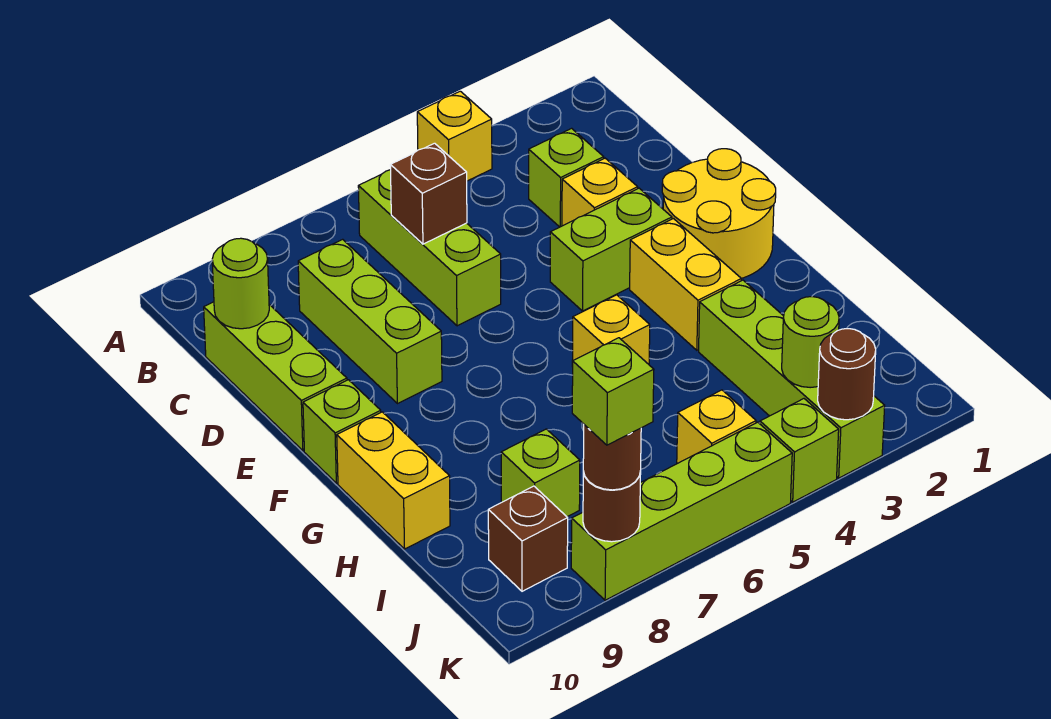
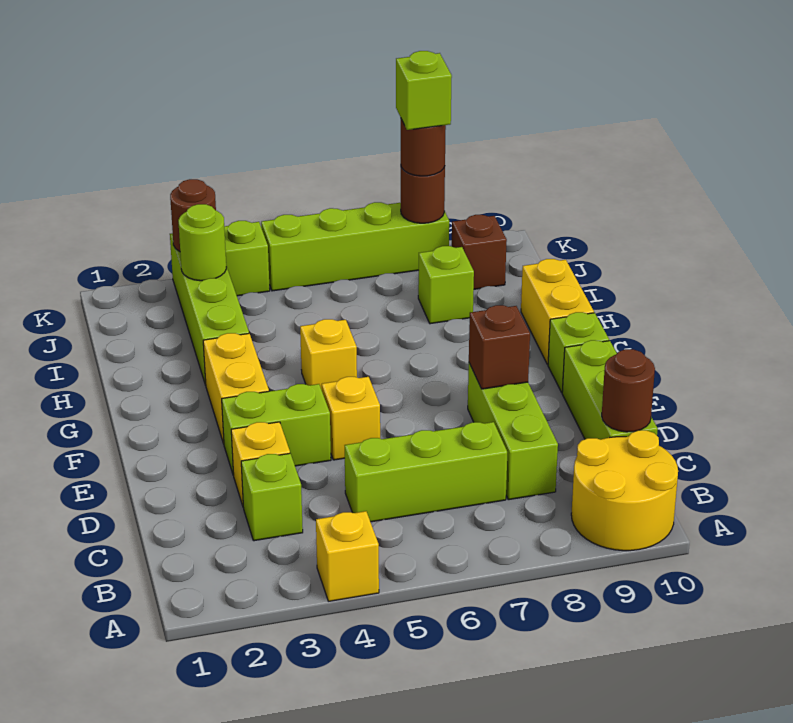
lime brick B6:D6 level 1 -> lime brick C5:C7 level 1
brown brick C6 level 2 -> brown brick E8 level 2
lime round brick C10 level 2 -> brown round brick C10 level 2
yellow round brick E1:F2 level 1 -> yellow round brick A9:B10 level 1
yellow brick J5 level 1 -> yellow brick E5 level 1

